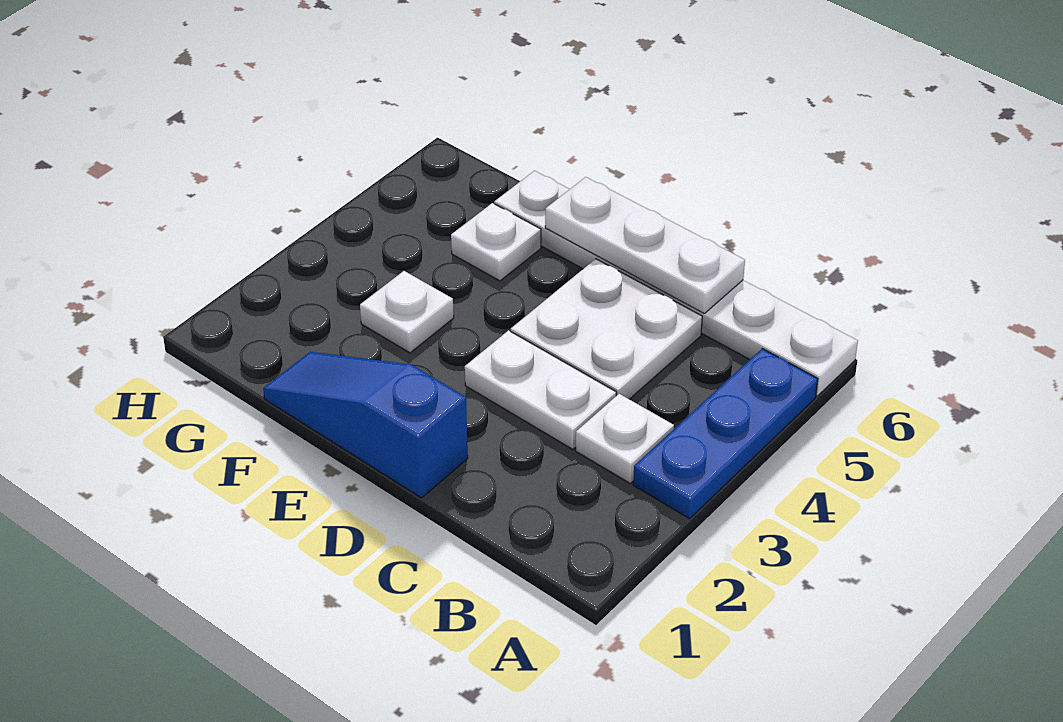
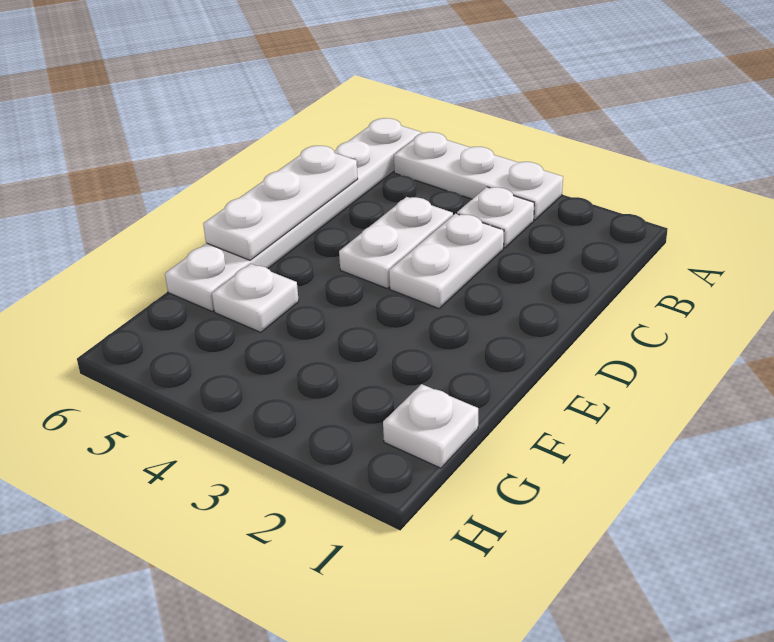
blue plate A3:A5 level 1 -> white plate A3:A5 level 1
white plate C4:D5 level 1 -> white plate C4:D4 level 1
blue slope D1:F1 level 1 top D -> none
white plate F3 level 1 -> white plate G1 level 1

